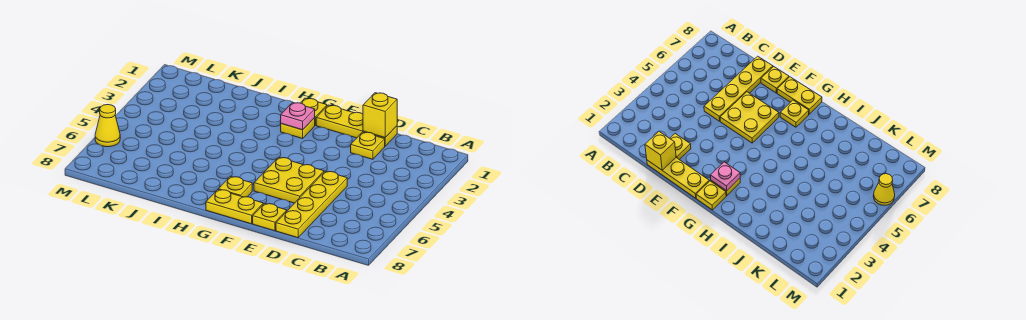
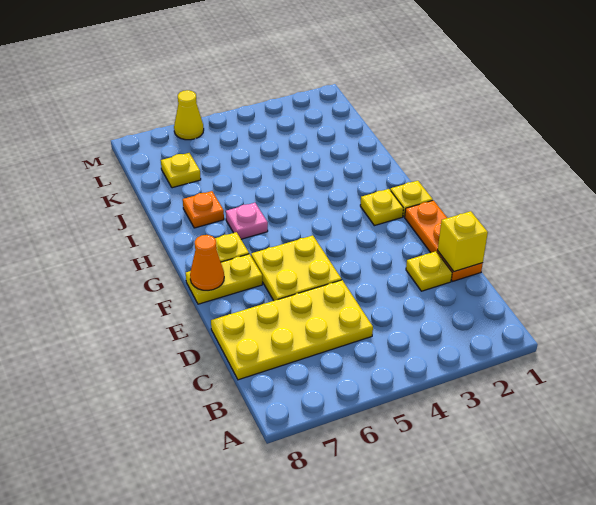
yellow plate D1:F1 level 1 -> orange plate D1:F1 level 1
yellow plate D5:D8 level 1 -> yellow plate C5:D8 level 1
yellow plate E8 level 1 -> yellow plate K7 level 1
yellow plate F8:G8 level 1 -> yellow plate F7:F8 level 1
none -> orange cone F8 level 2
pink plate G2 level 2 -> pink plate H6 level 1
none -> orange plate I7 level 1

